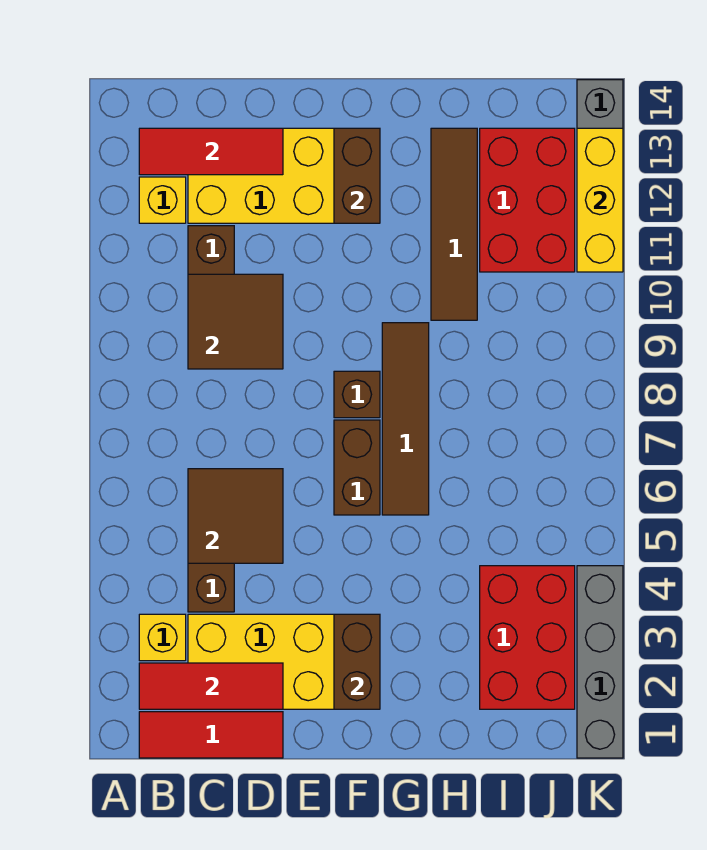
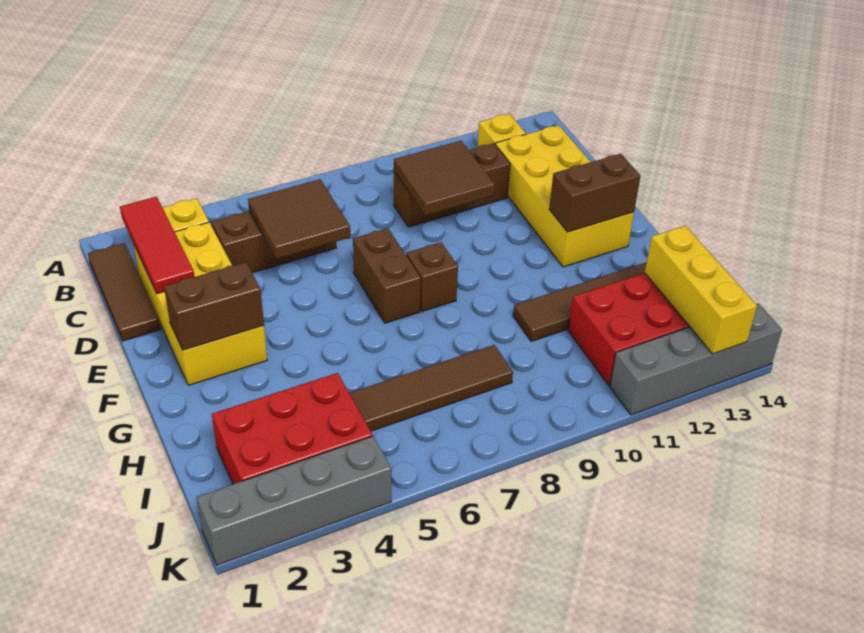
red tile B1:D1 level 1 -> brown tile B1:D1 level 1
red tile B13:D13 level 2 -> none
brown brick F6:F7 level 1 -> brown brick E7:F7 level 1
brown tile G6:G9 level 1 -> brown tile I5:I8 level 1
yellow brick K11:K13 level 2 -> yellow brick I13:K13 level 2

